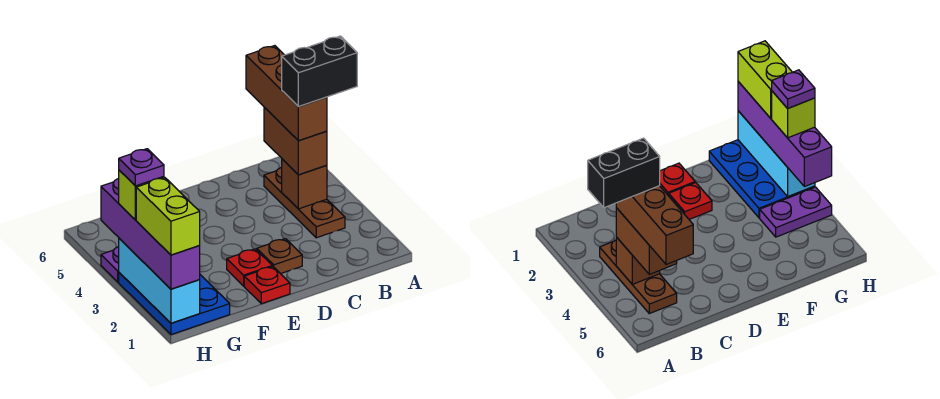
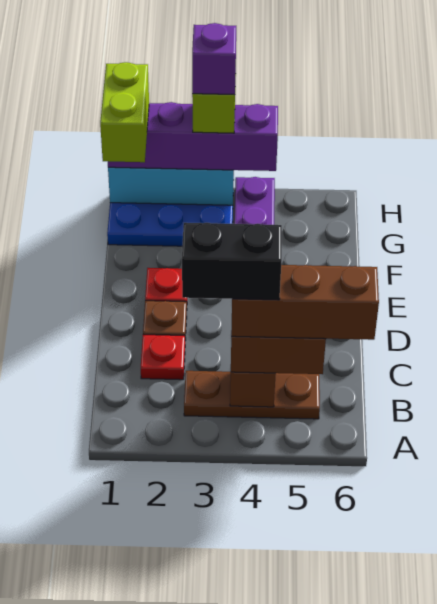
black brick A4:B4 level 5 -> black brick B3:B4 level 5
red plate E1 level 1 -> red plate C2 level 1
lime brick H1:H2 level 4 -> lime brick G1:H1 level 4
purple plate H3 level 5 -> purple brick H3 level 5

